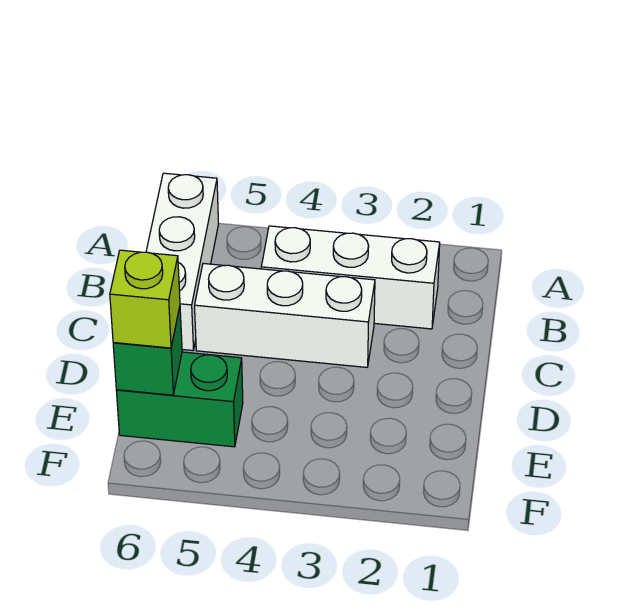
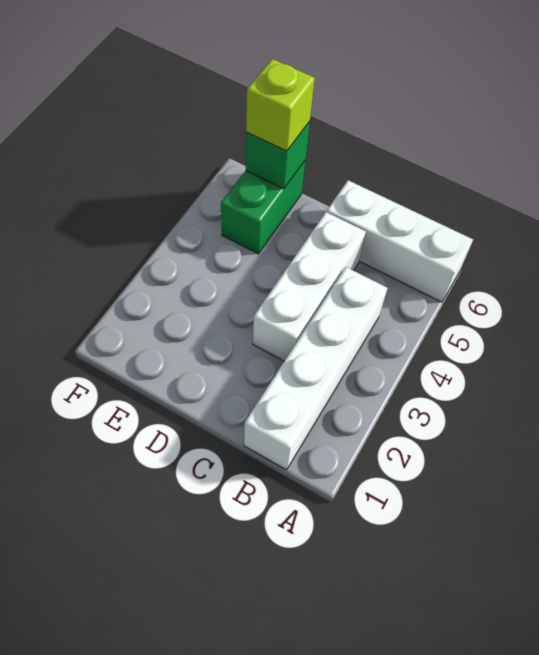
white brick B2:B4 level 1 -> white brick B1:B4 level 1

